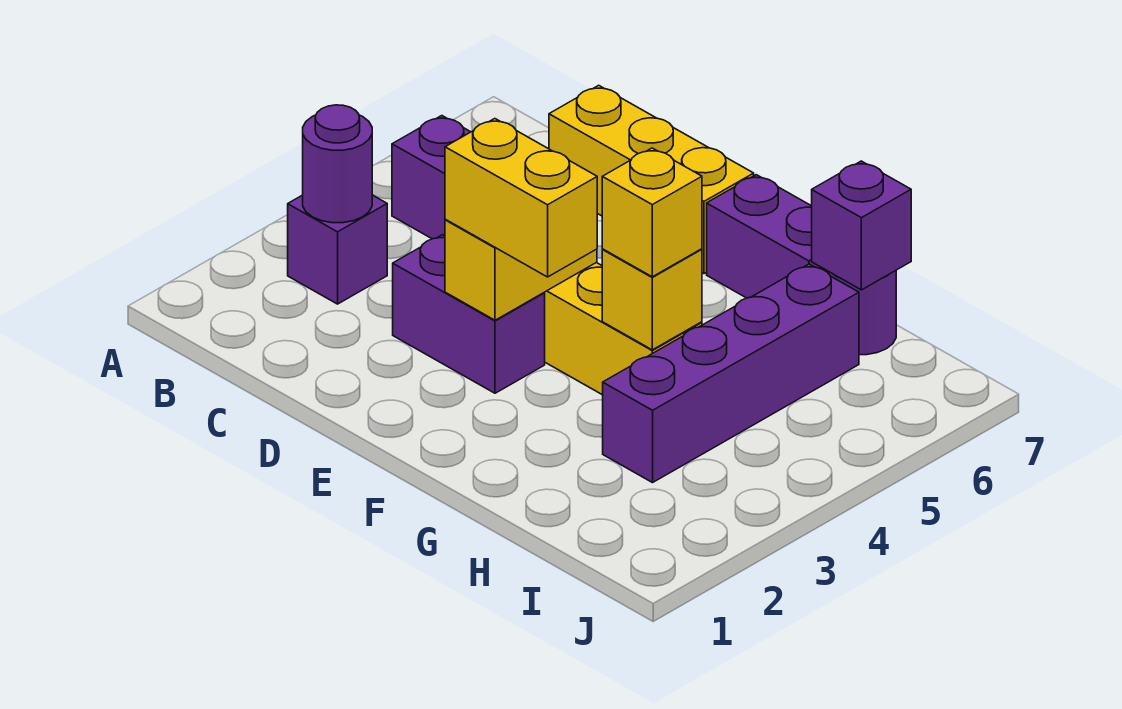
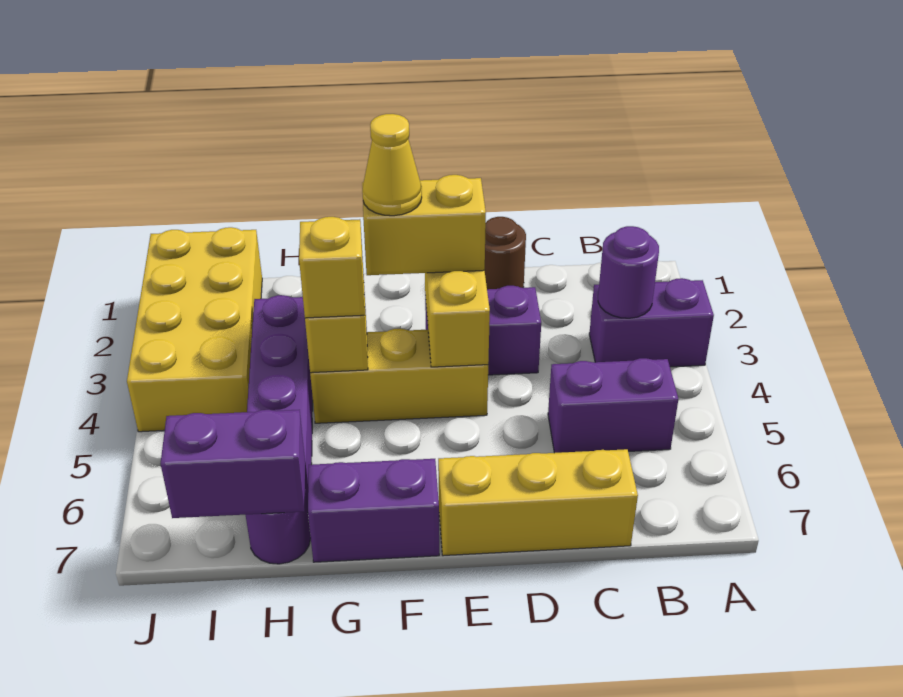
purple brick B3 level 1 -> purple brick A3:B3 level 1
none -> brown round brick D1 level 1
none -> yellow cone F3 level 4
purple brick H7 level 2 -> purple brick H7:I7 level 2
none -> yellow brick I1:J4 level 1

